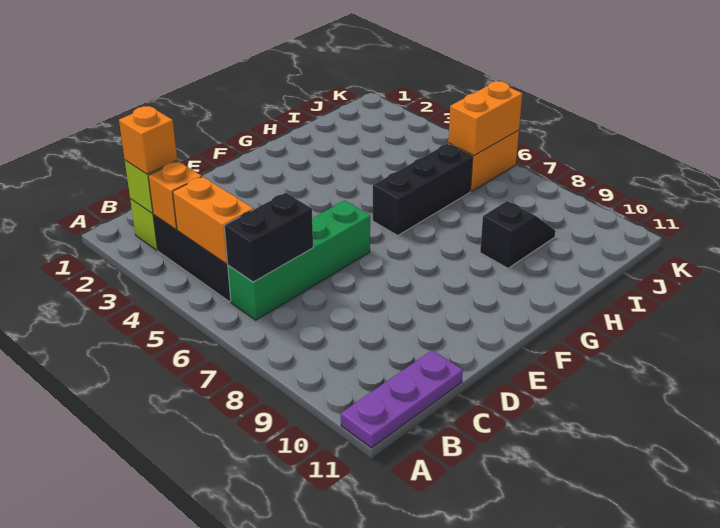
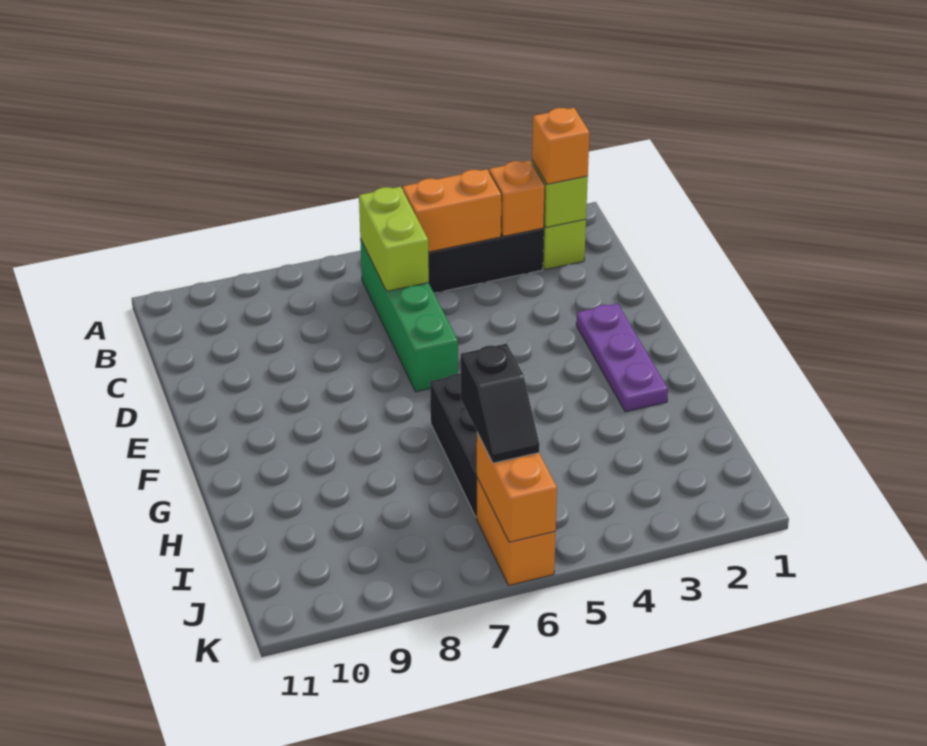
purple plate A11:C11 level 1 -> purple plate E2:G2 level 1
black brick B6:C6 level 2 -> lime brick B6:C6 level 2
black slope H9:I9 level 1 top H -> black slope I6:J6 level 3 top I

